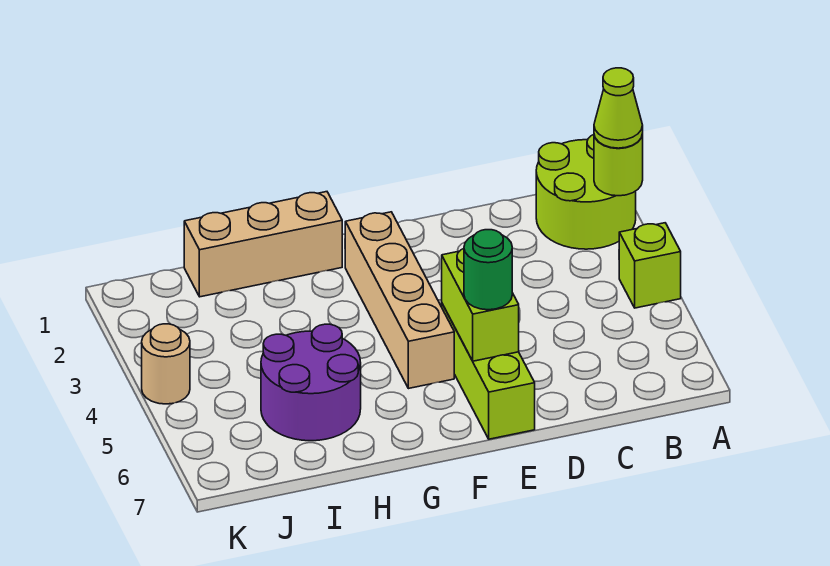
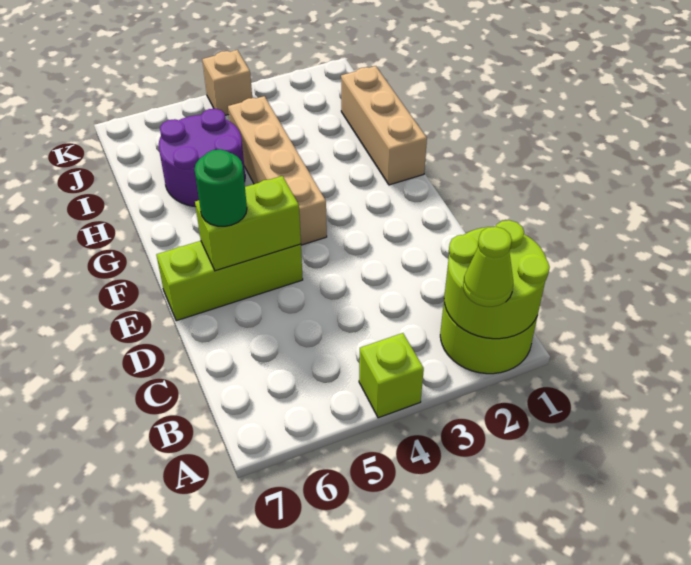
lime round brick A2 level 2 -> lime round brick A1:B2 level 2
tan brick F2:F5 level 1 -> tan brick F4:I4 level 1
tan round brick K4 level 1 -> tan brick K4 level 1

